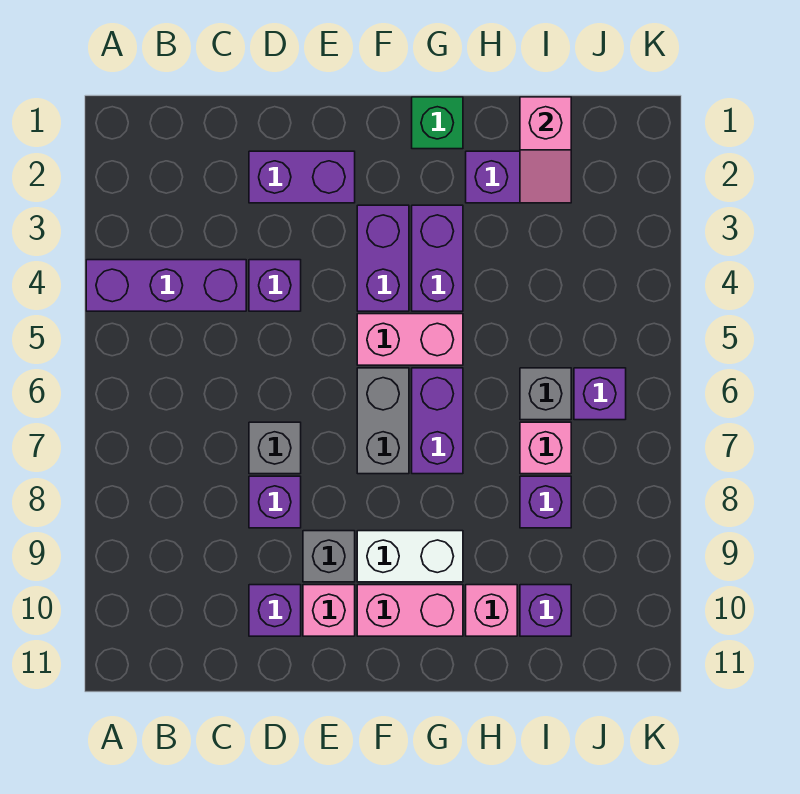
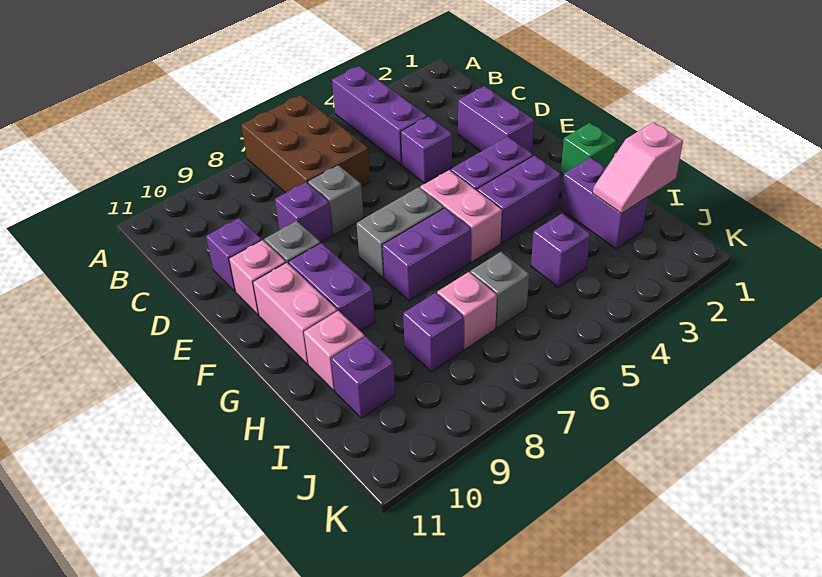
none -> brown brick A6:C7 level 1
white brick F9:G9 level 1 -> purple brick F9:G9 level 1
purple brick J6 level 1 -> purple brick I4 level 1

